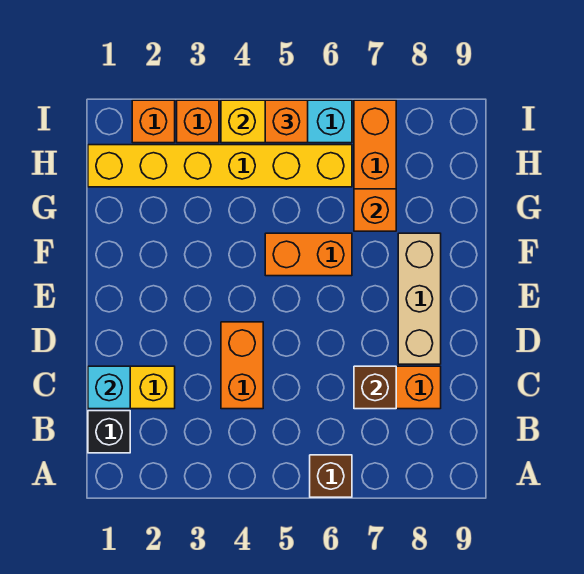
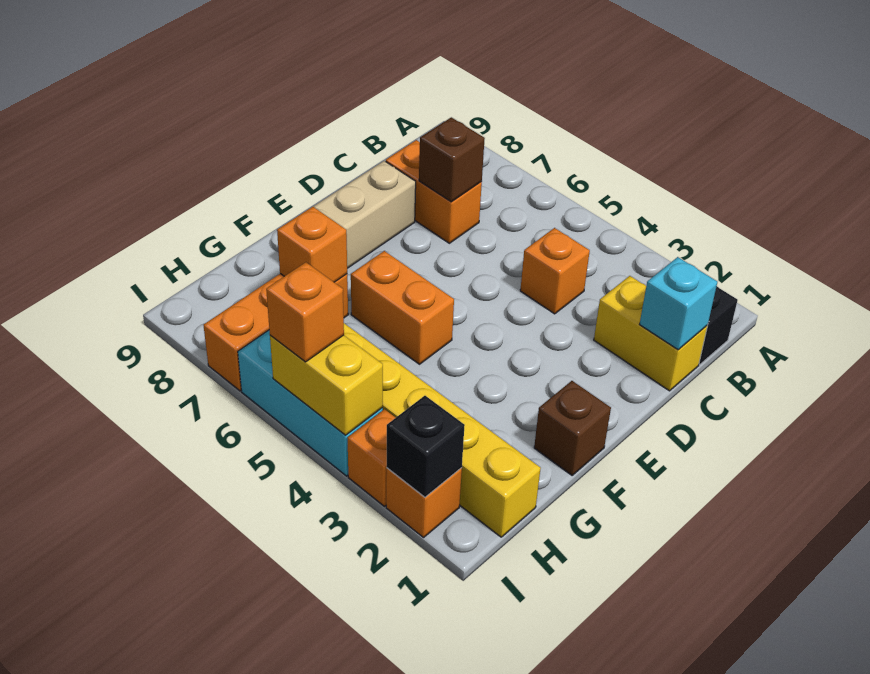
brown brick A6 level 1 -> brown brick F1 level 1
orange brick C4:D4 level 1 -> orange brick C4 level 1
none -> black brick I2 level 2

